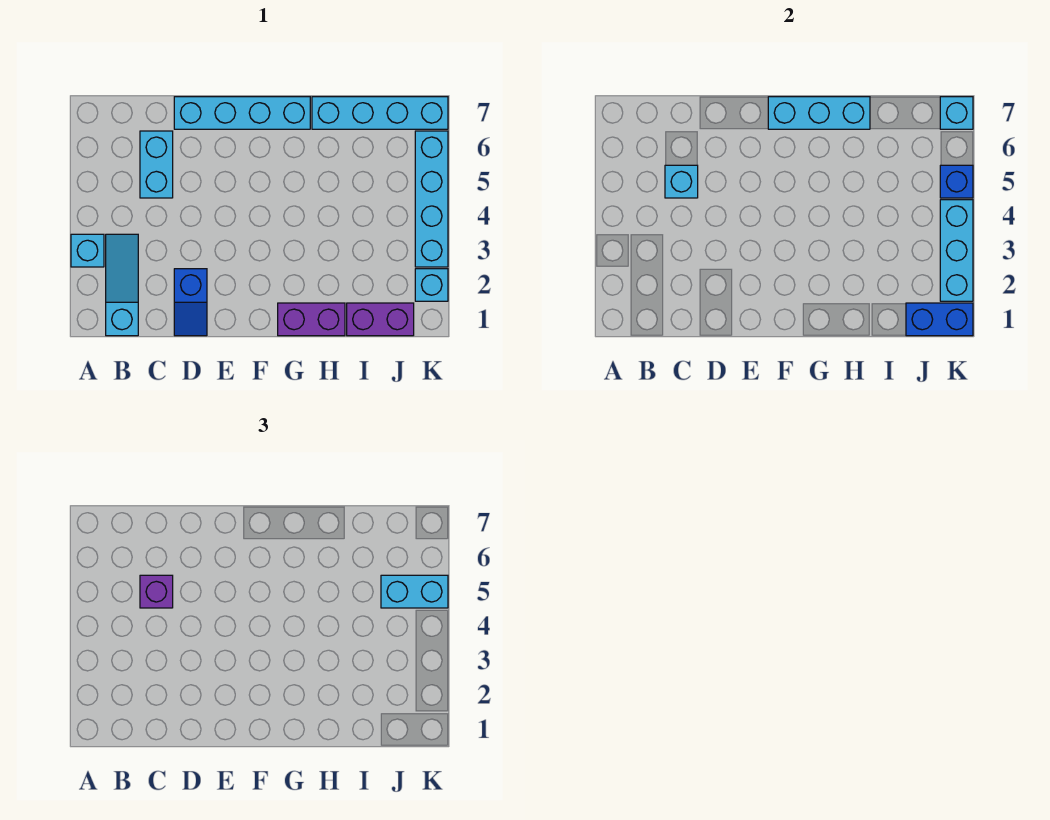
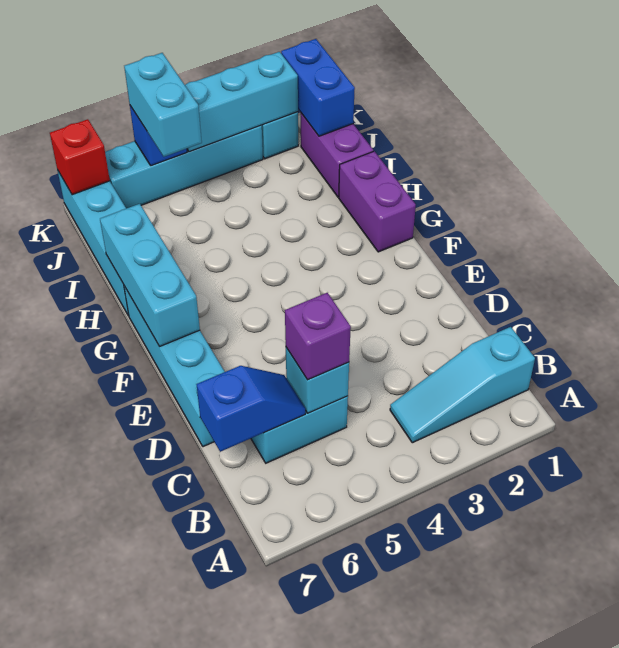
cyan brick A3 level 1 -> none
blue slope D1:D2 level 1 top 2 -> blue slope C6:C7 level 2 top 7
cyan brick K7 level 2 -> red brick K7 level 2

